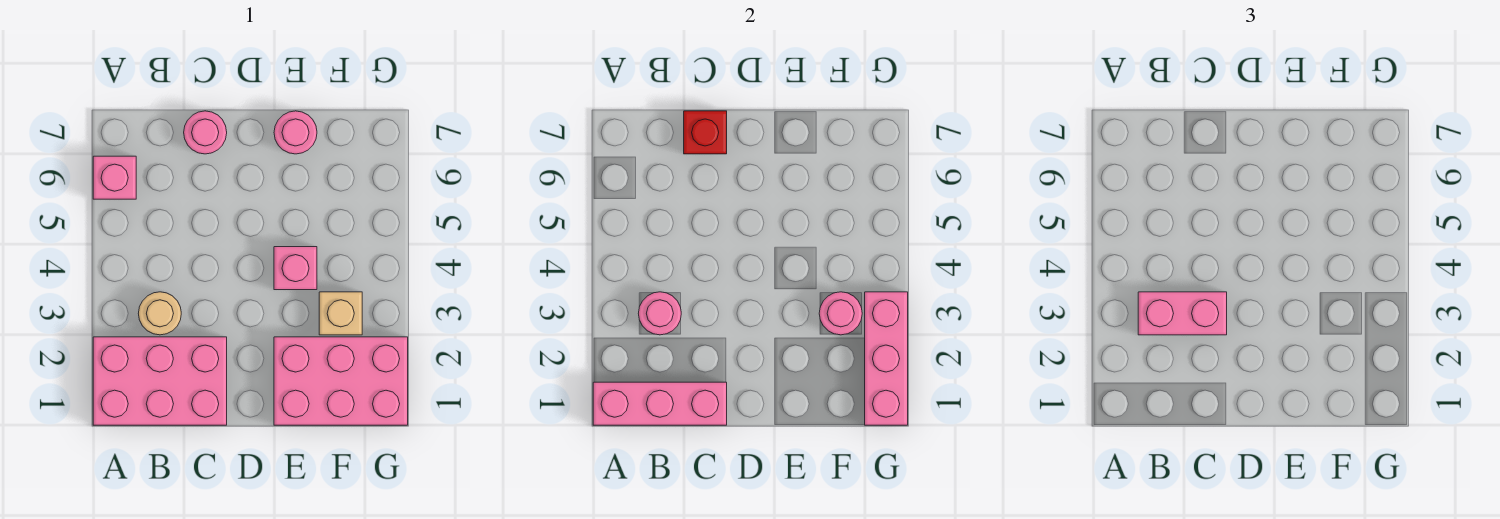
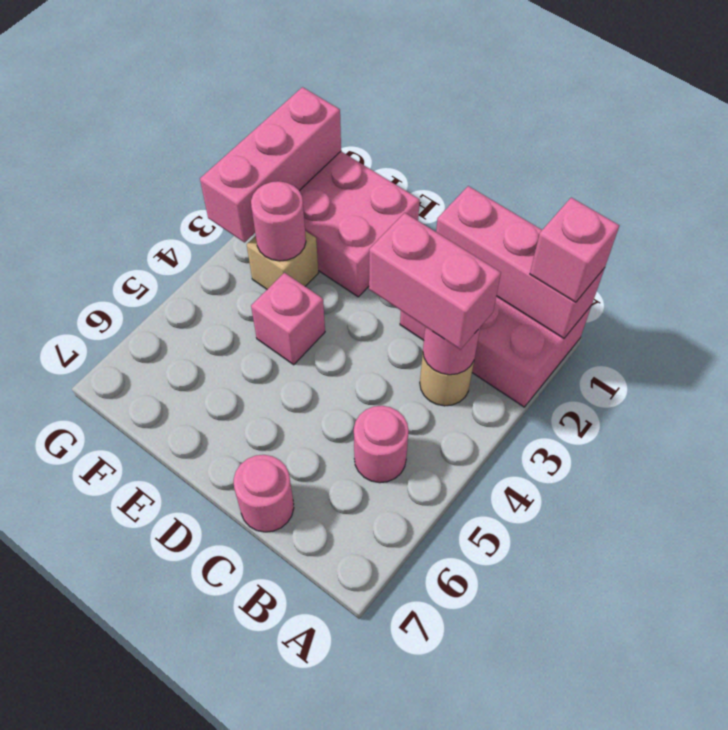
pink brick A6 level 1 -> pink brick A1 level 3
red brick C7 level 2 -> none
pink round brick E7 level 1 -> pink round brick B5 level 1

